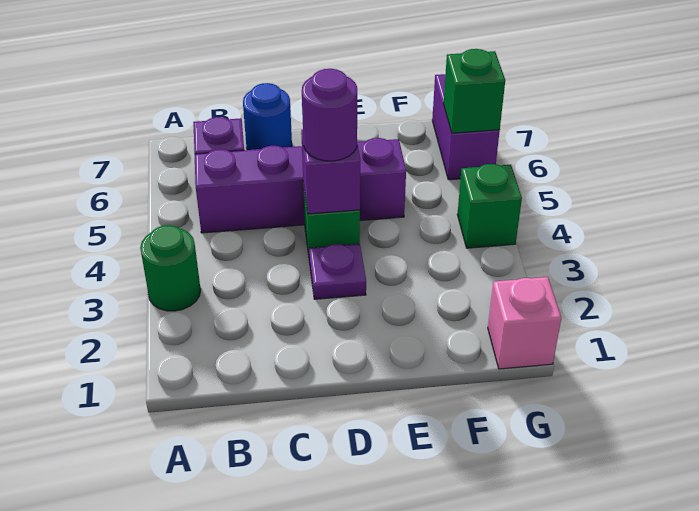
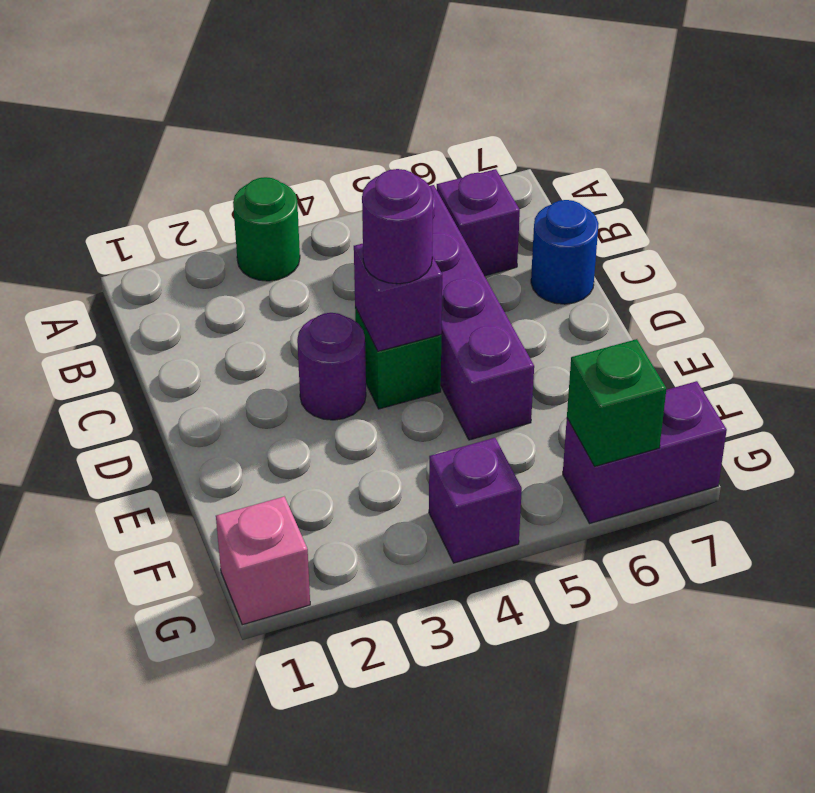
purple plate D3 level 1 -> purple round brick D3 level 1
green brick G4 level 1 -> purple brick G4 level 1

